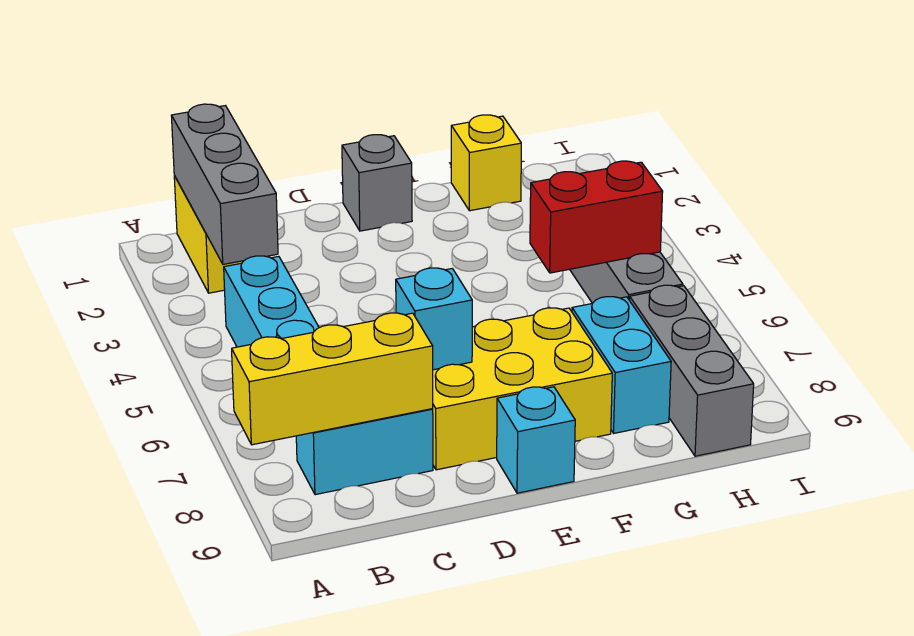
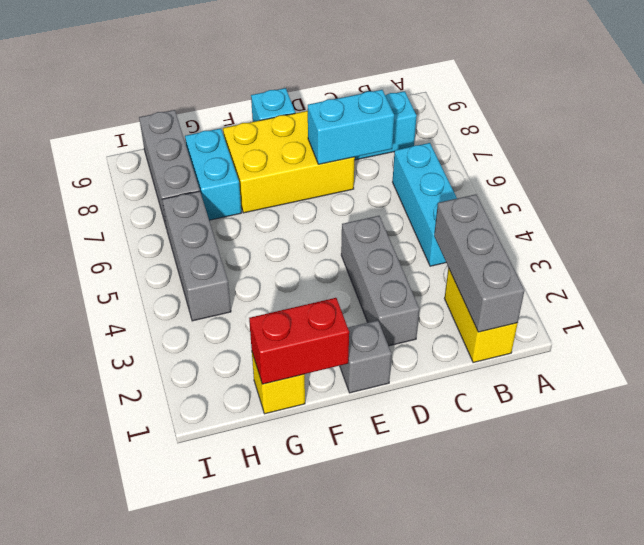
yellow brick A8:C8 level 2 -> none
none -> grey brick D2:D4 level 1
cyan brick D7 level 2 -> cyan brick C7:D7 level 2
red brick G5:H5 level 2 -> red brick F1:G1 level 2

